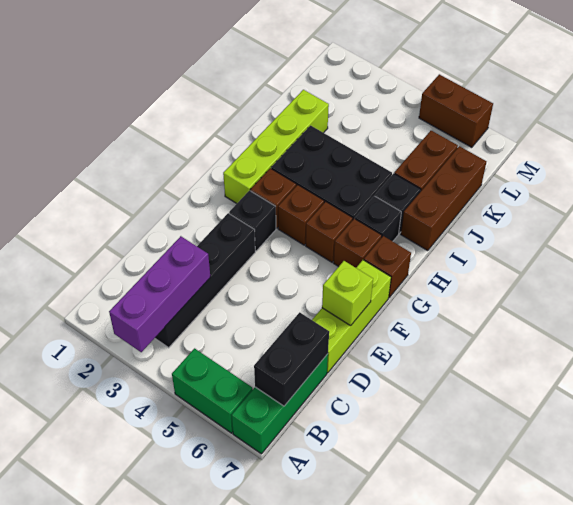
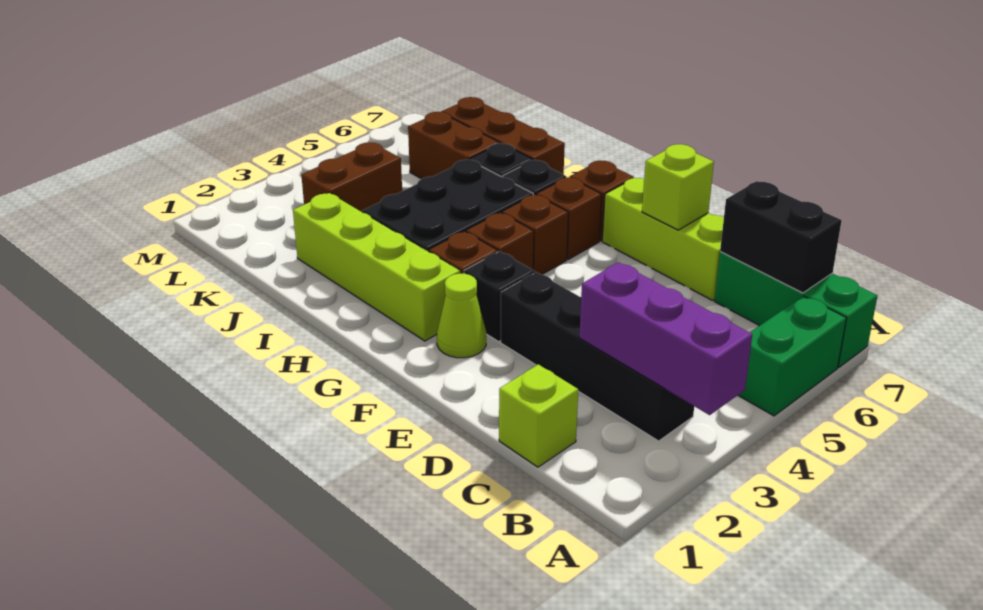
none -> lime brick C1 level 1
none -> lime cone F2 level 1
brown brick M5:M6 level 1 -> brown brick K3:K4 level 1

